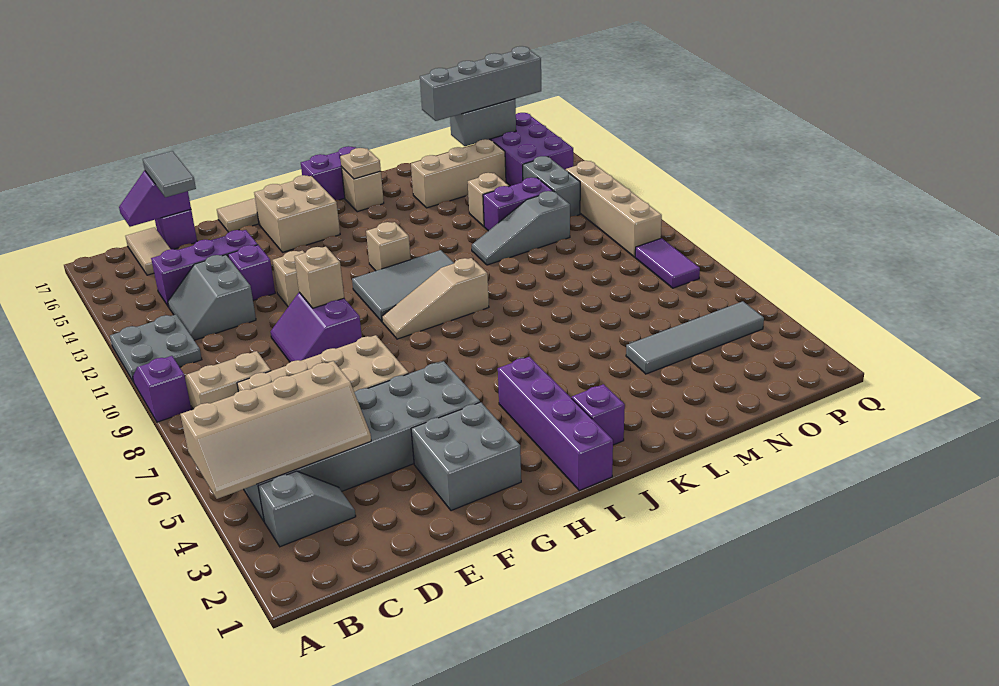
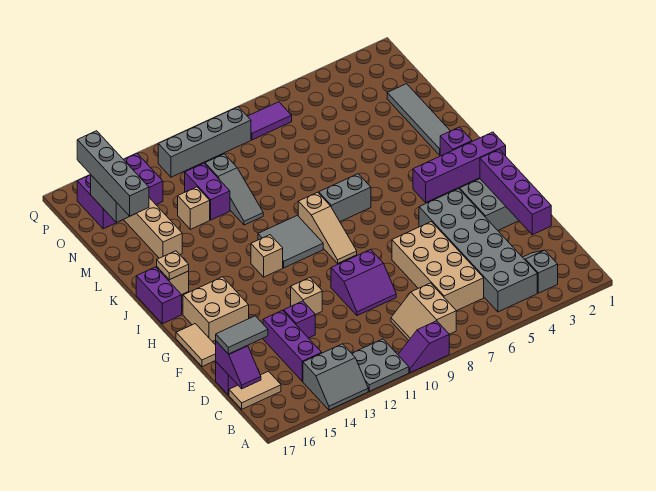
tan slope A4:D5 level 2 top 5 -> none
grey slope C12:D13 level 1 top D -> grey slope A13:B14 level 1 top B
none -> purple brick D2:G2 level 2
tan brick F10 level 2 -> none
grey tile H10:J11 level 1 -> grey tile I10:J11 level 1
grey tile M4:P4 level 1 -> grey tile K2:N2 level 1
grey brick O12:O13 level 1 -> grey brick J7:J8 level 1
tan brick P9:P12 level 1 -> grey brick P9:P12 level 1

